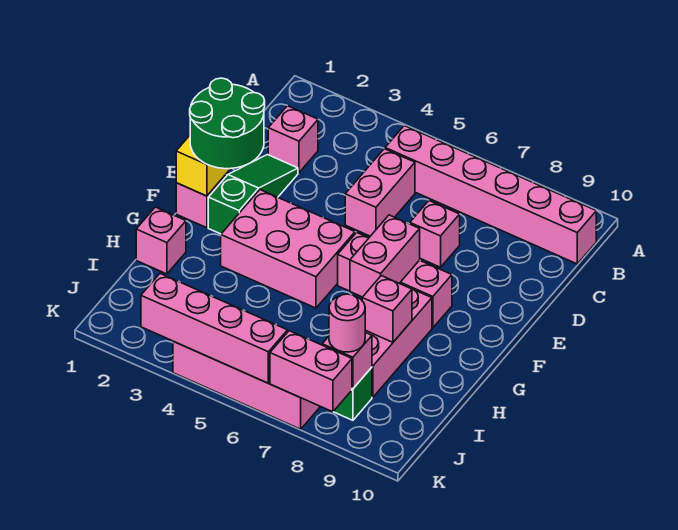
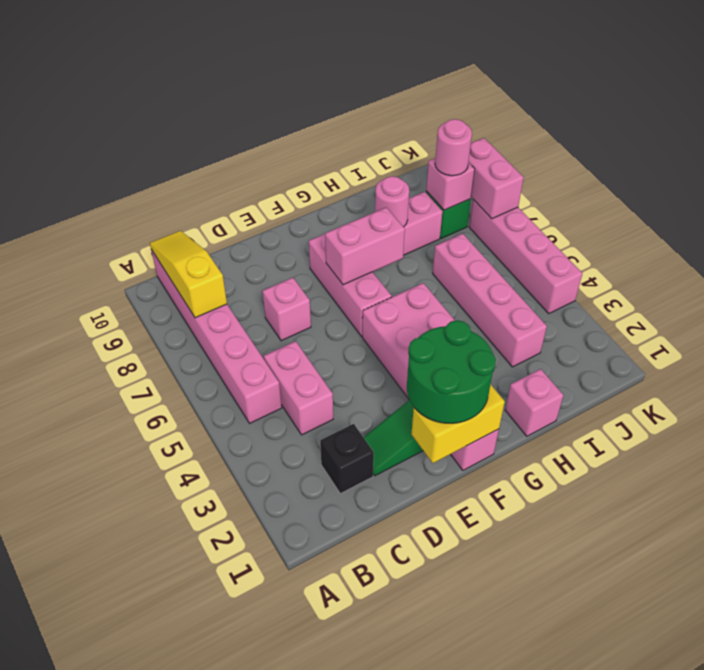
none -> yellow slope B8:B10 level 2 top 8
pink brick C2 level 1 -> black brick C2 level 1
pink brick C5:D5 level 1 -> pink brick C4:C5 level 1
pink brick H8 level 2 -> pink round brick H8 level 2
pink brick K3:K6 level 2 -> pink brick I3:I6 level 1

